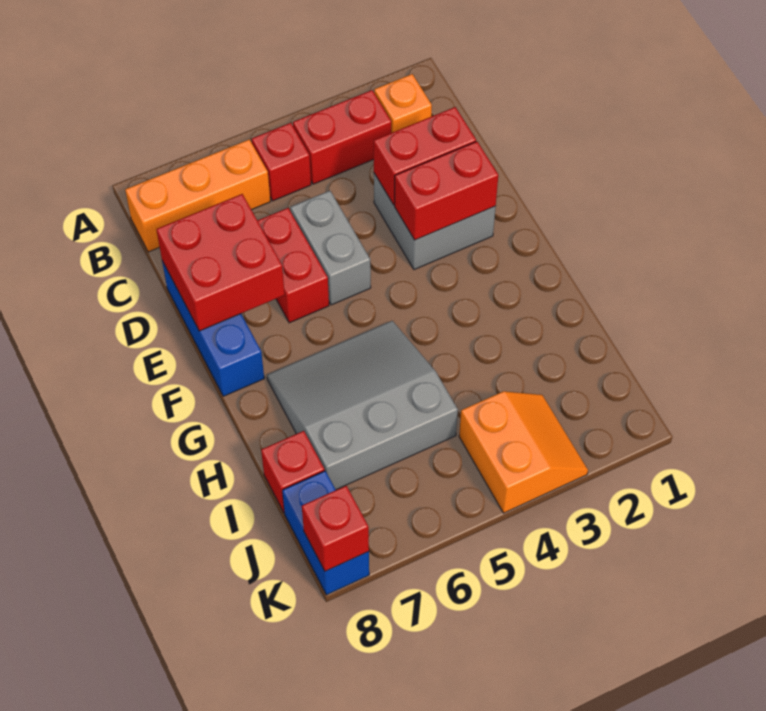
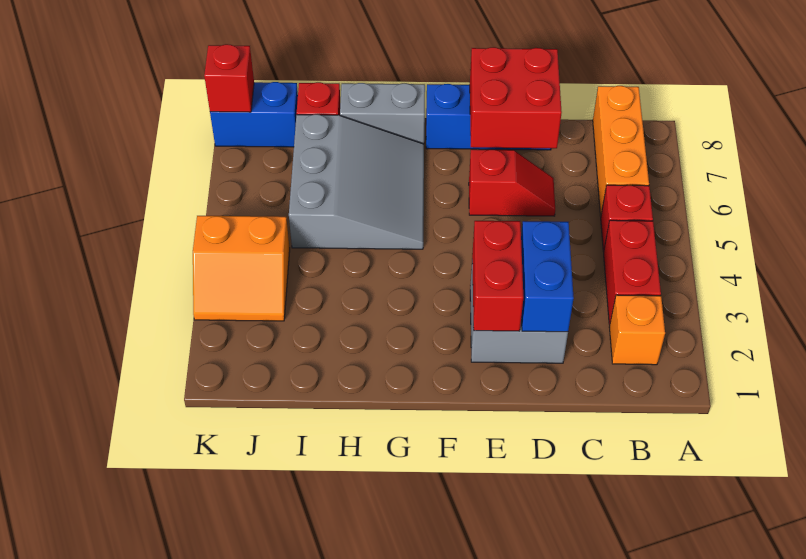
red brick D2:D3 level 2 -> blue brick D2:D3 level 2
grey brick D5:E5 level 1 -> grey brick G8:H8 level 1
red brick D6:E6 level 1 -> red slope D6:E6 level 1 top E

